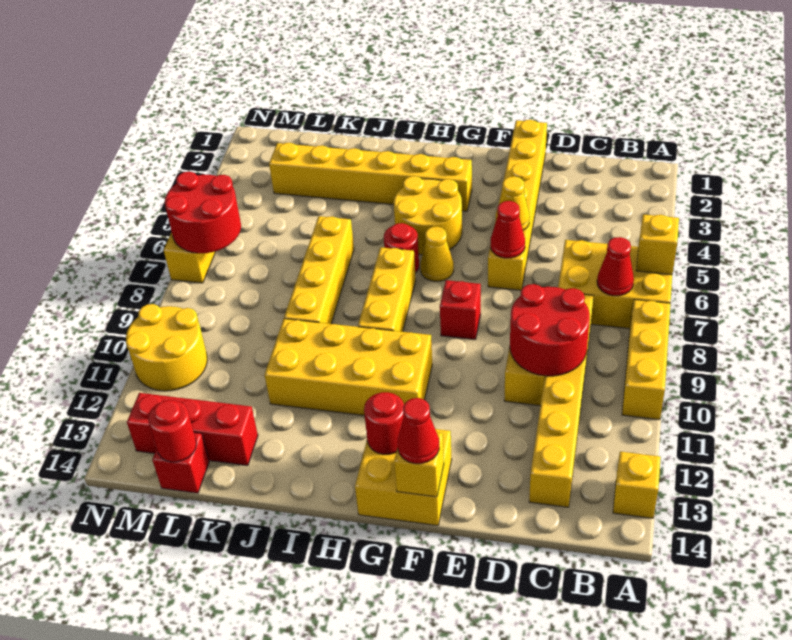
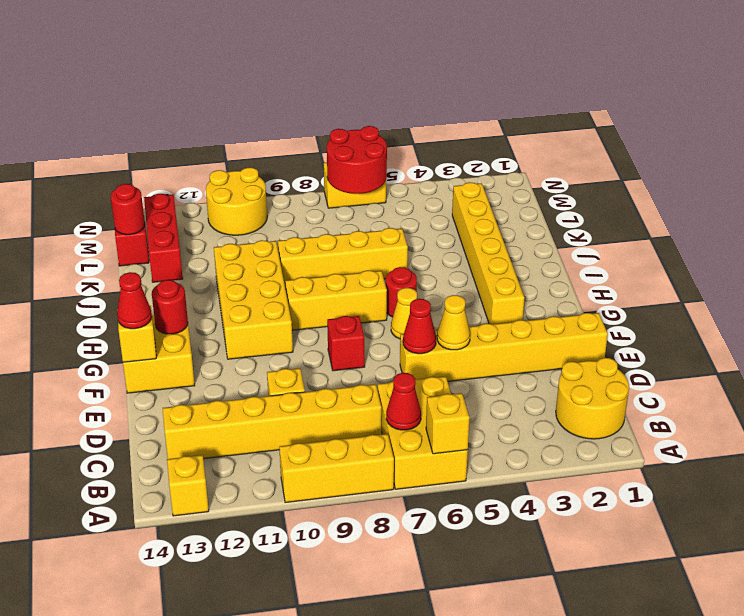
red round brick C9:D10 level 2 -> none
yellow round brick G4:H5 level 1 -> yellow round brick B1:C2 level 1

